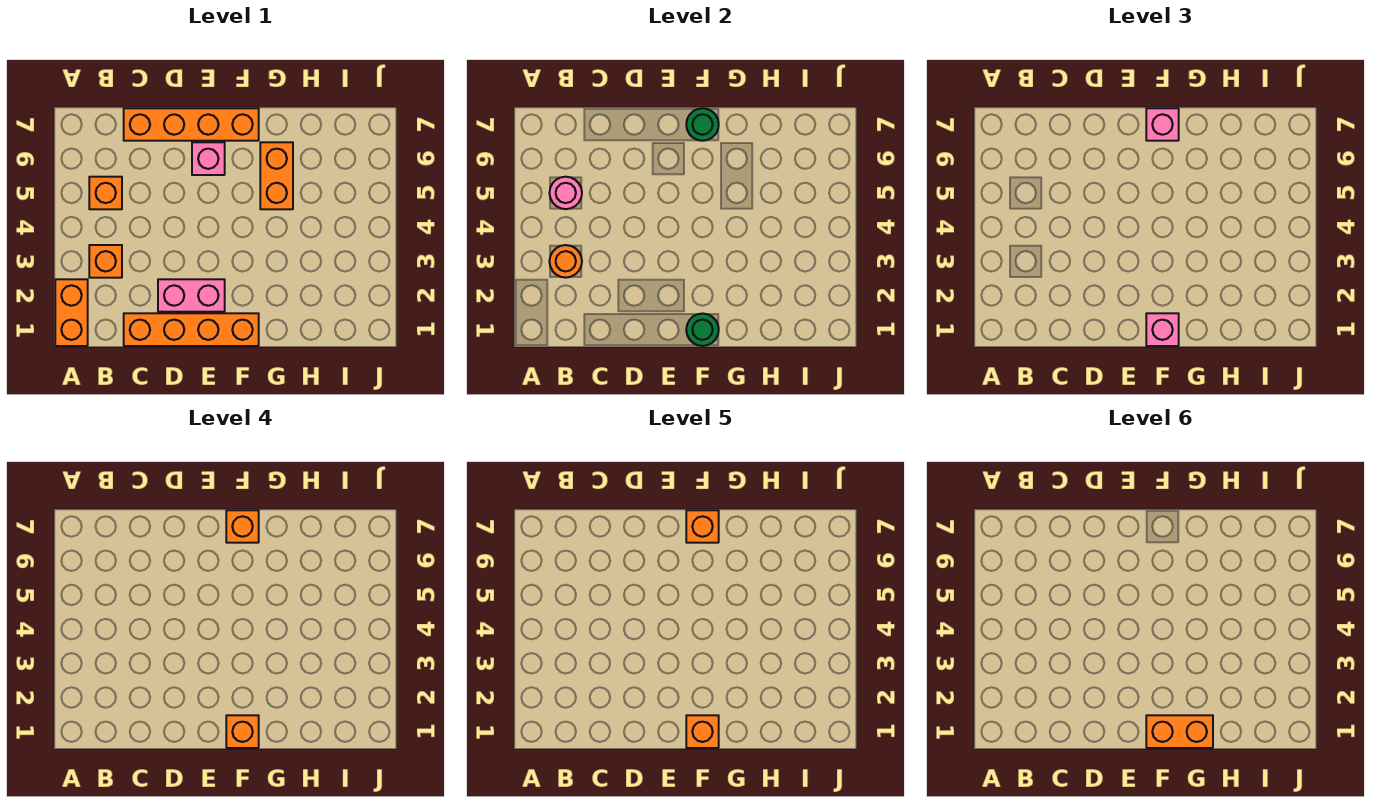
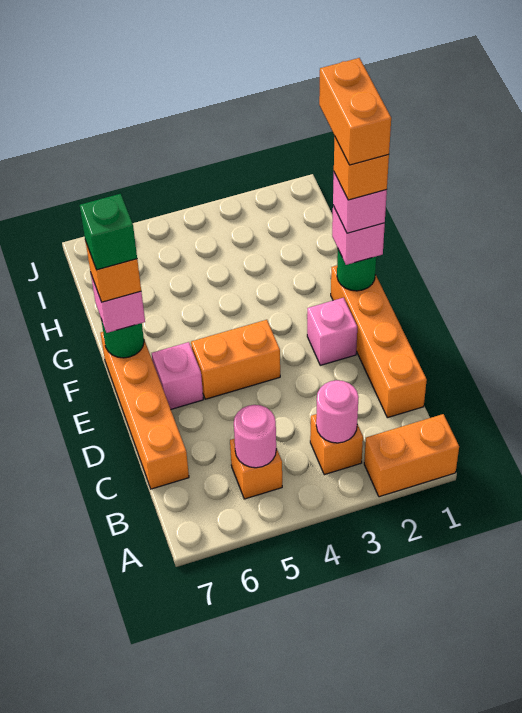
orange round brick B3 level 2 -> pink round brick B3 level 2
pink brick D2:E2 level 1 -> pink brick E2 level 1
orange brick F1 level 4 -> pink brick F1 level 4
orange brick F7 level 5 -> green brick F7 level 5
orange brick G5:G6 level 1 -> orange brick E4:E5 level 1

